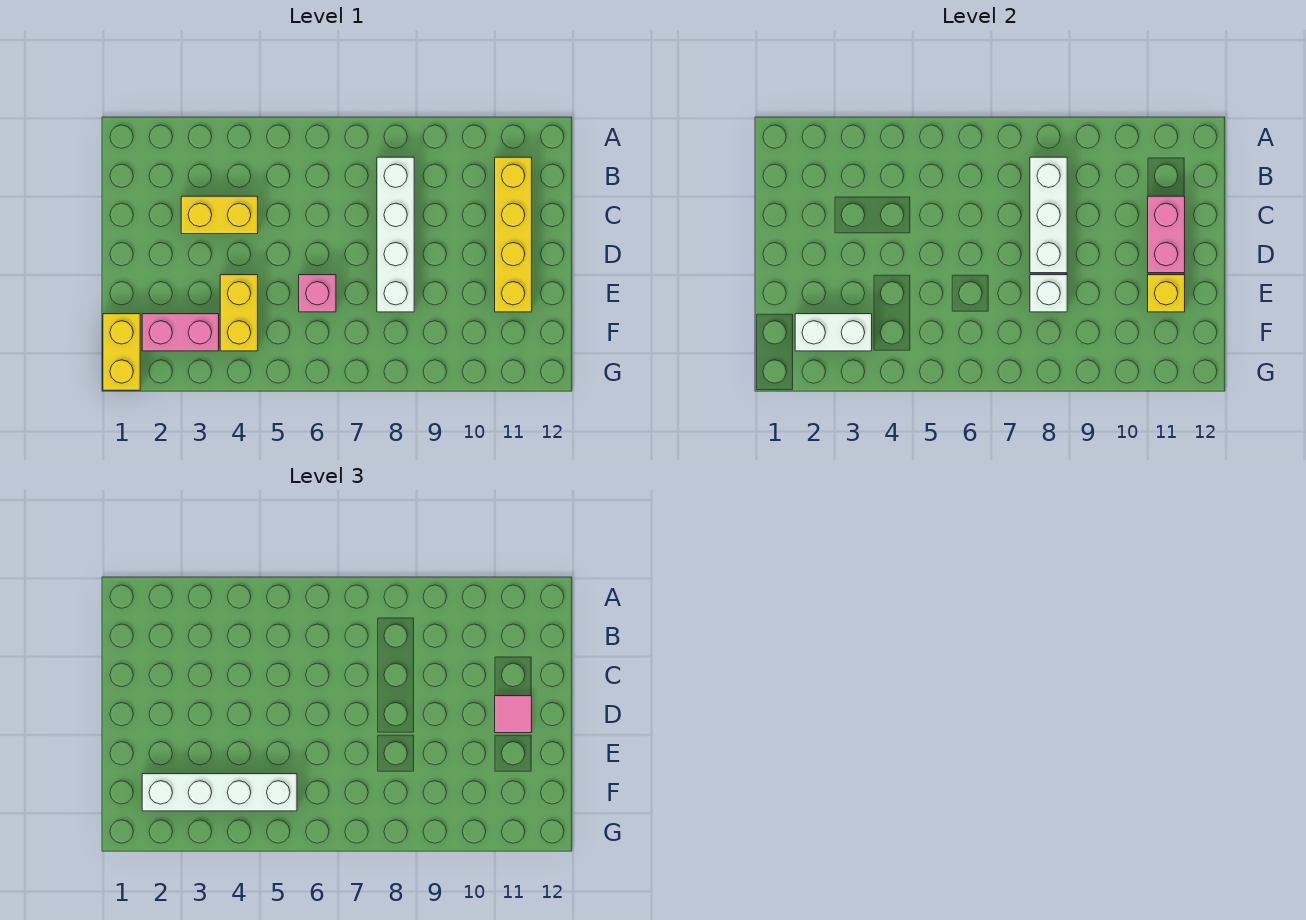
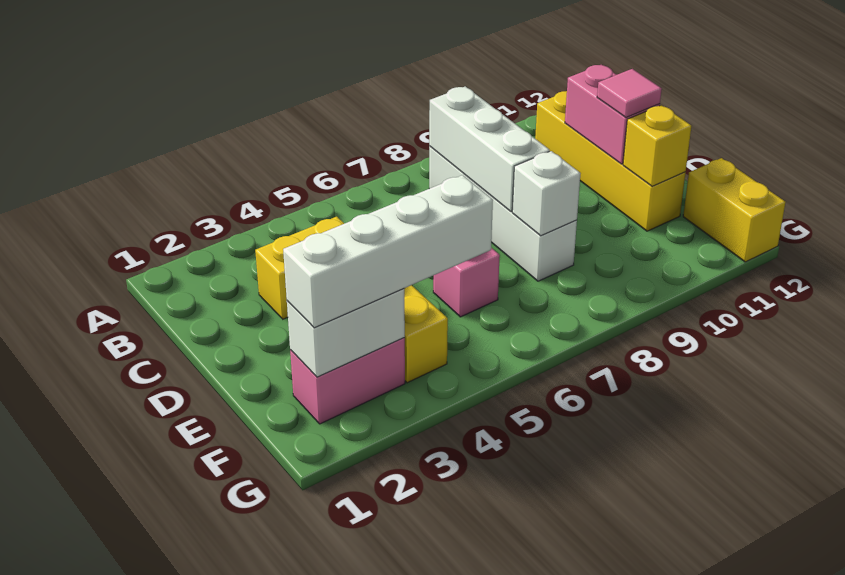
yellow brick F1:G1 level 1 -> yellow brick F12:G12 level 1

